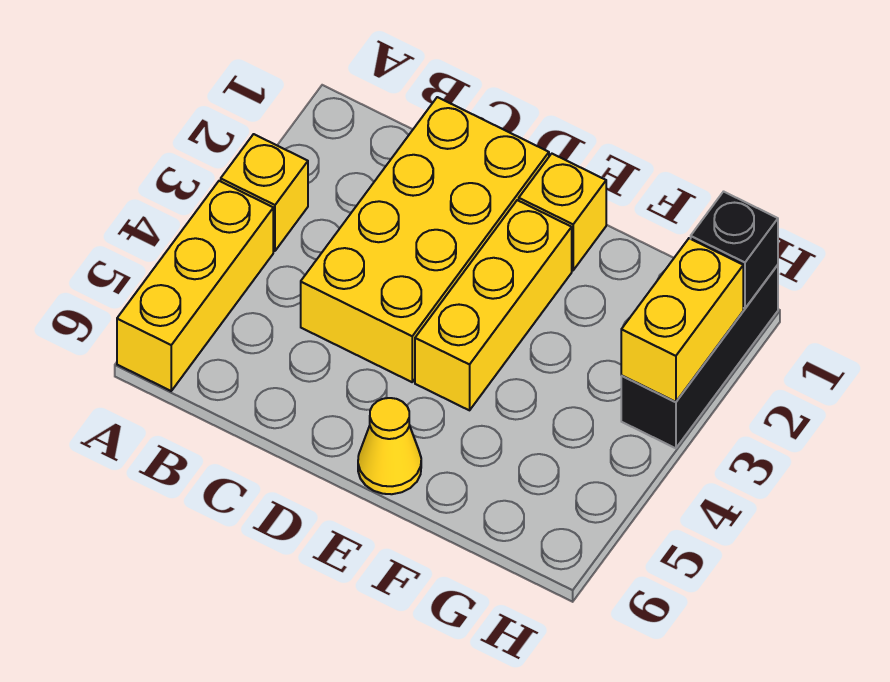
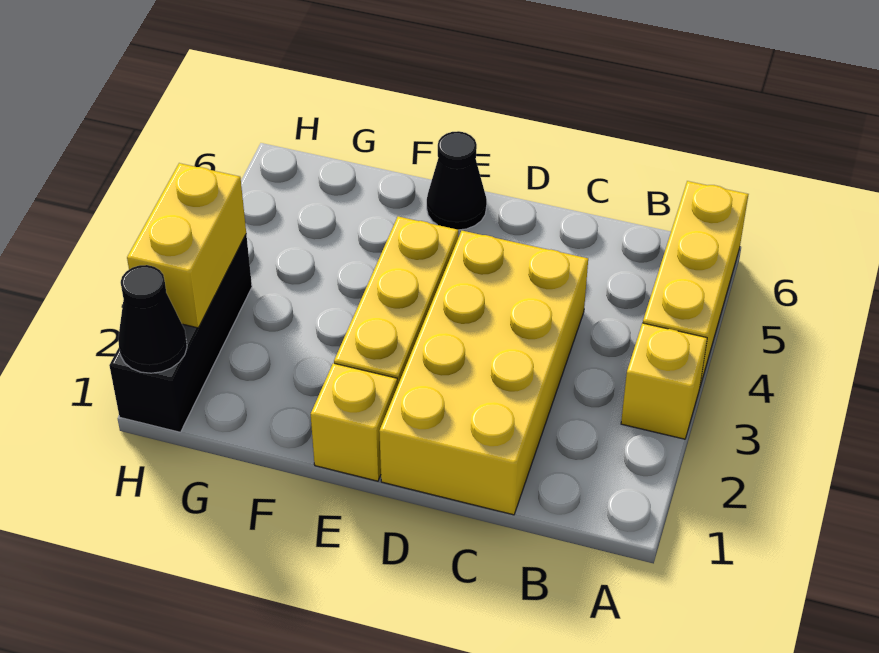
yellow cone E6 level 1 -> black cone E6 level 1
black brick H1 level 2 -> black cone H1 level 2

